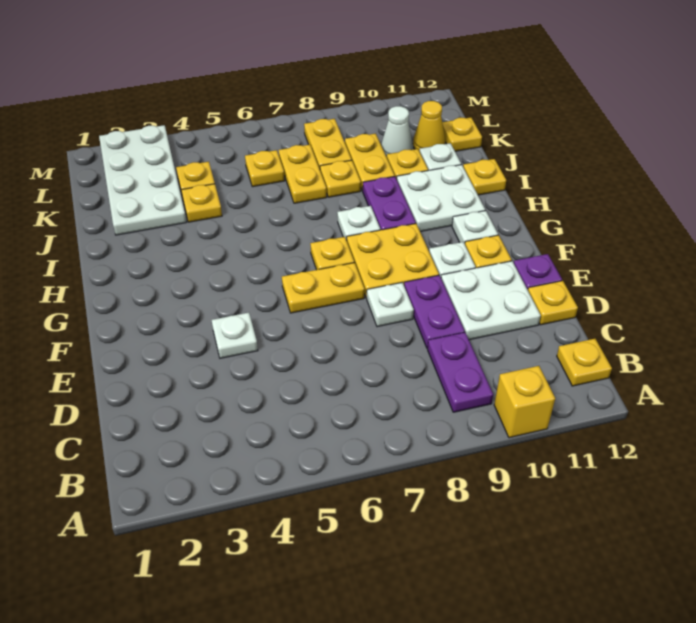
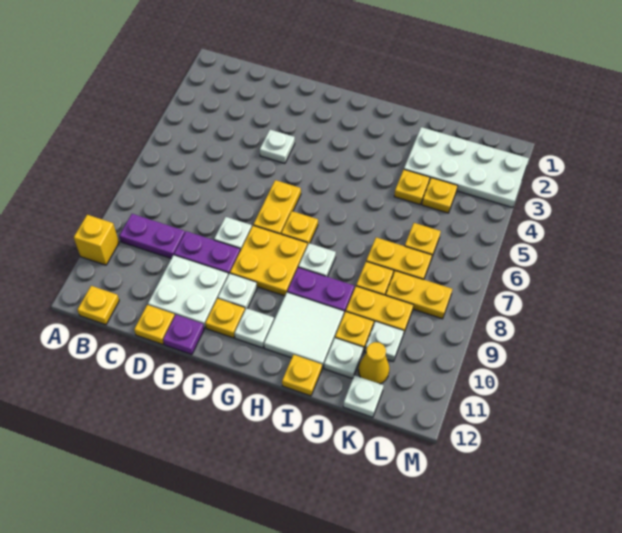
white plate H10:I11 level 1 -> white tile H10:I11 level 1
white cone K10 level 1 -> white plate K10 level 1
yellow plate K12 level 1 -> white plate K12 level 1

